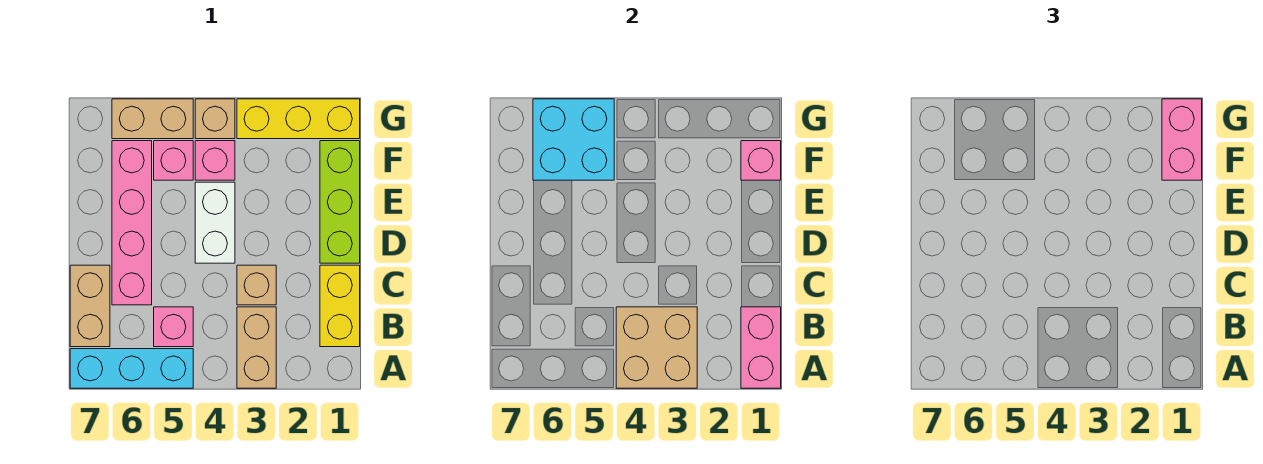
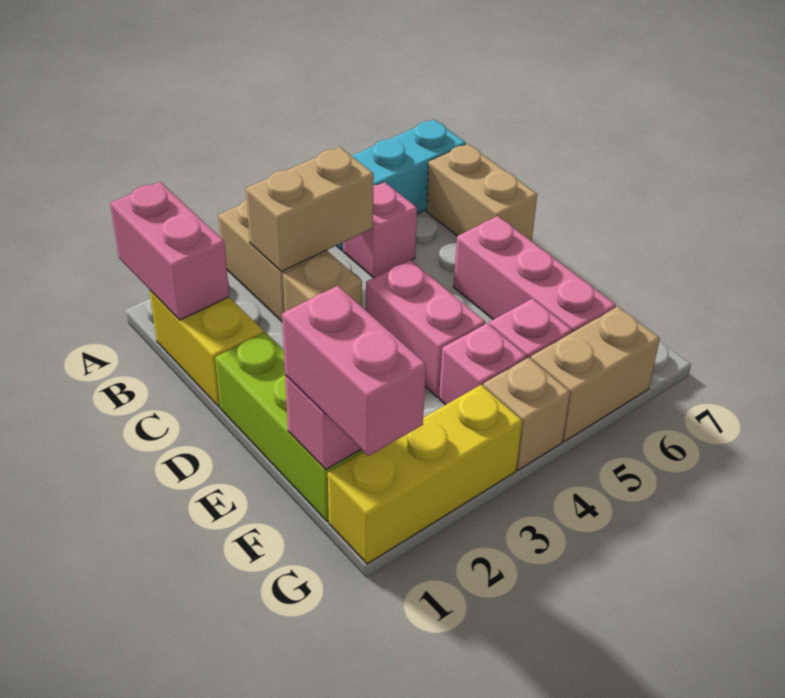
tan brick A3:B4 level 2 -> tan brick B3:B4 level 2
pink brick C6:F6 level 1 -> pink brick D6:F6 level 1
white brick D4:E4 level 1 -> pink brick D4:E4 level 1
cyan brick F5:G6 level 2 -> none

